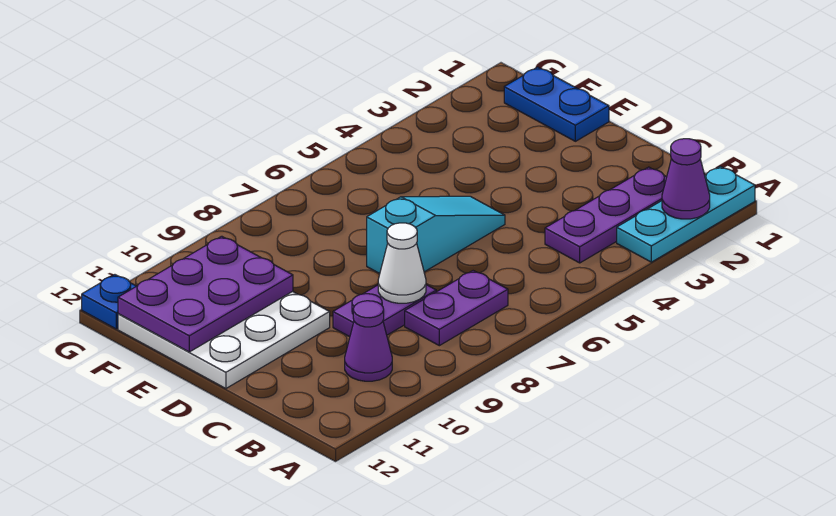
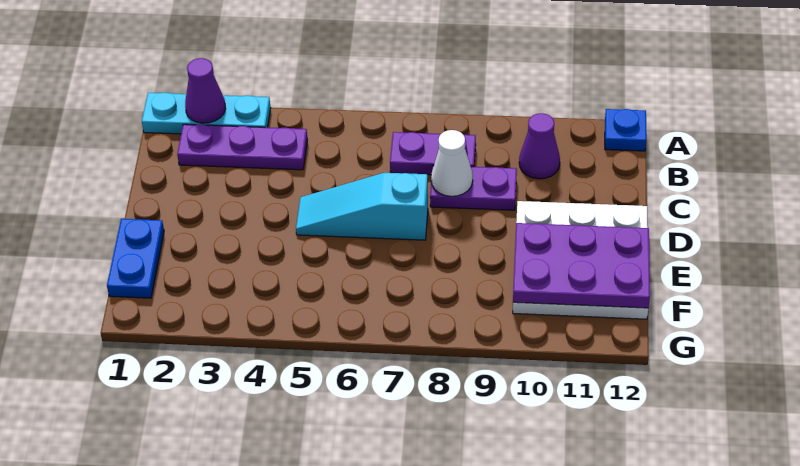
blue plate G12 level 1 -> blue plate A12 level 1

